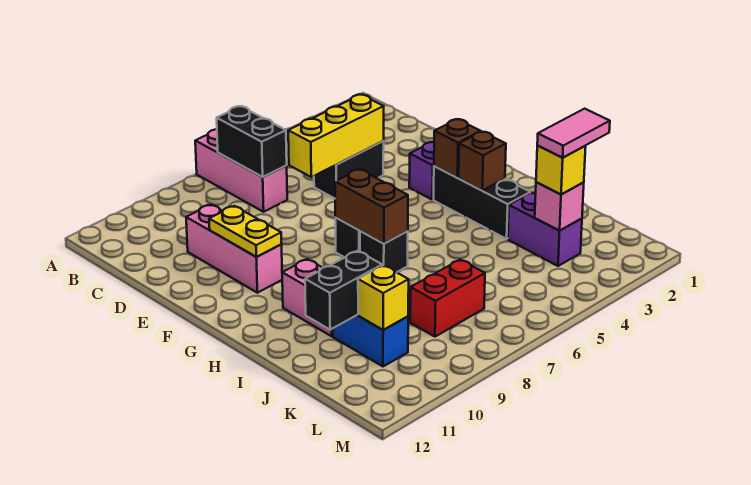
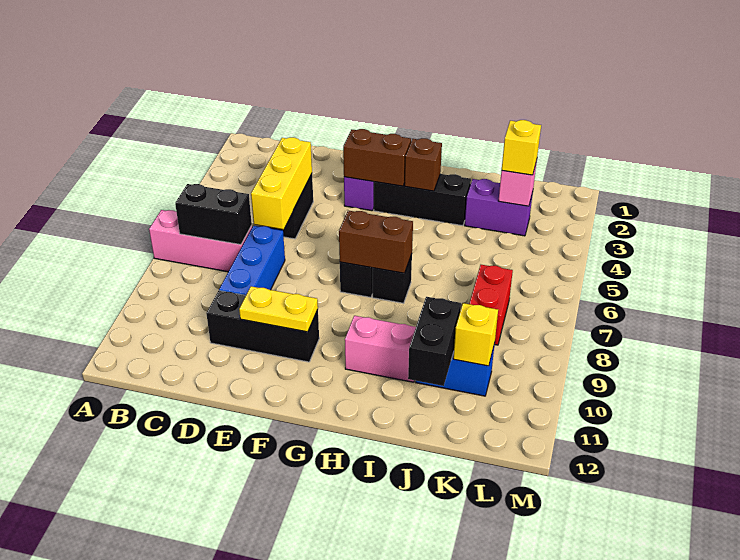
none -> blue brick D7:D9 level 1
pink brick D10:F10 level 1 -> black brick D10:F10 level 1
brown brick G3 level 2 -> brown brick F3:G3 level 2
pink tile K2:K3 level 4 -> none

